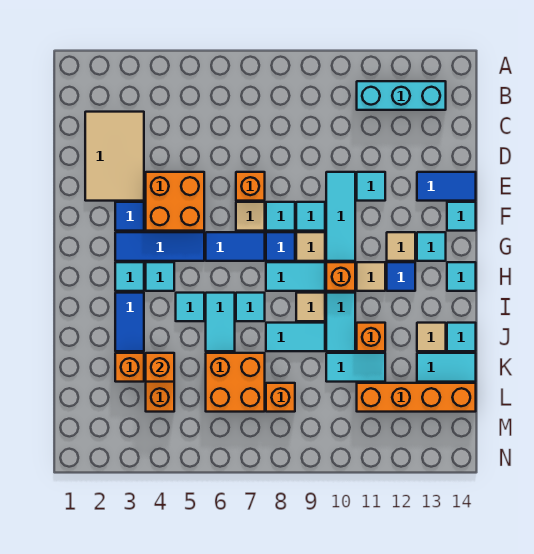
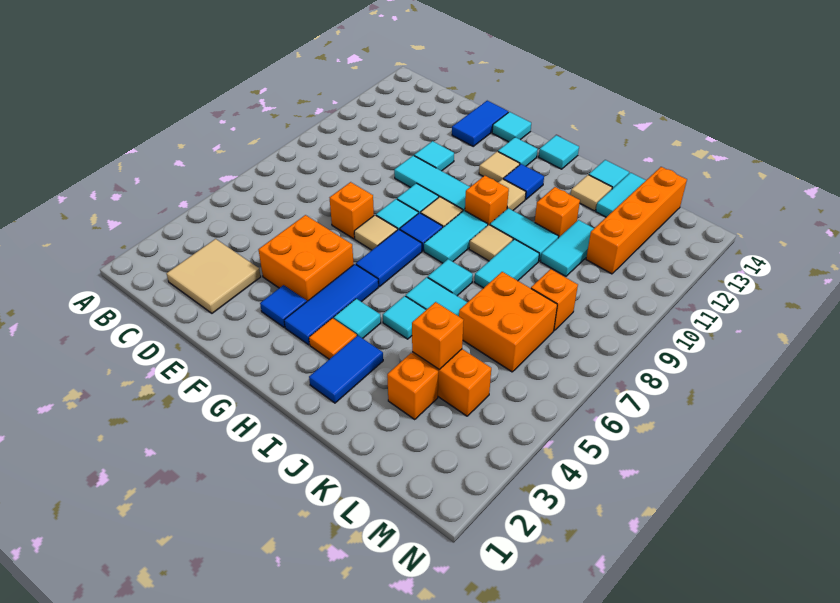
cyan brick B11:B13 level 1 -> none
tan tile C2:E3 level 1 -> tan tile C2:D3 level 1
cyan tile H3 level 1 -> orange tile H3 level 1
blue tile I3:J3 level 1 -> blue tile I2:I3 level 1

